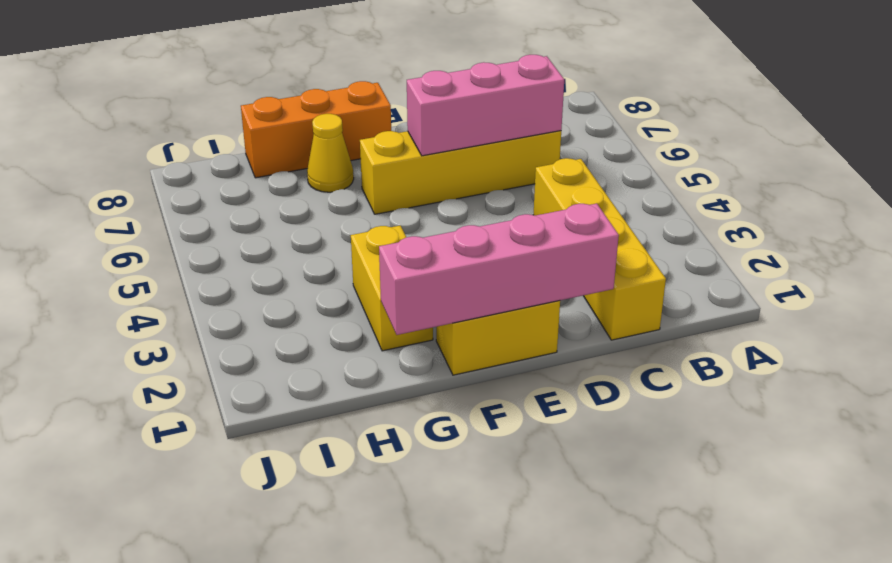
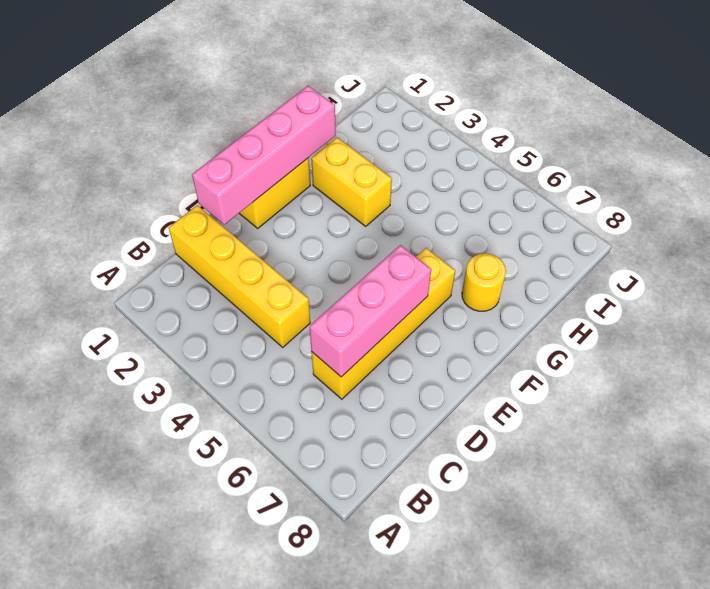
orange brick F8:H8 level 1 -> none
yellow cone G7 level 1 -> yellow round brick G7 level 1

